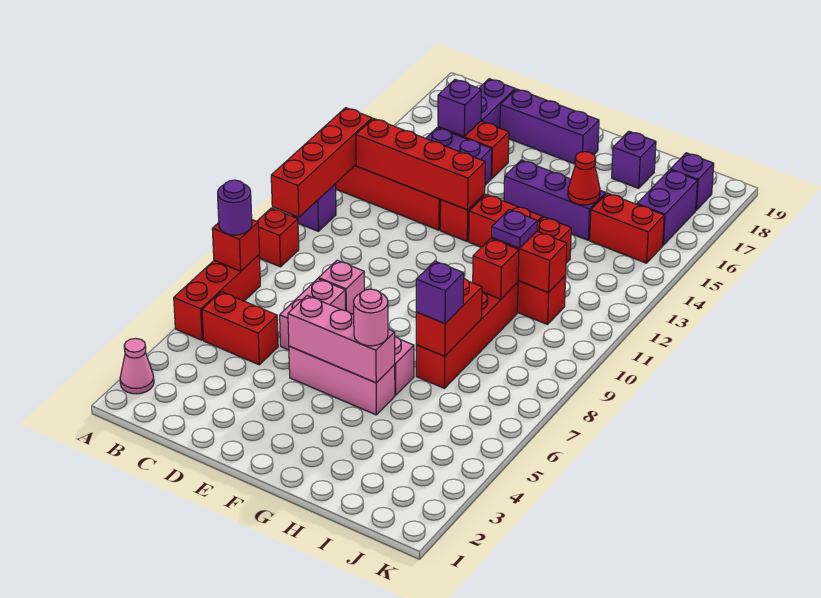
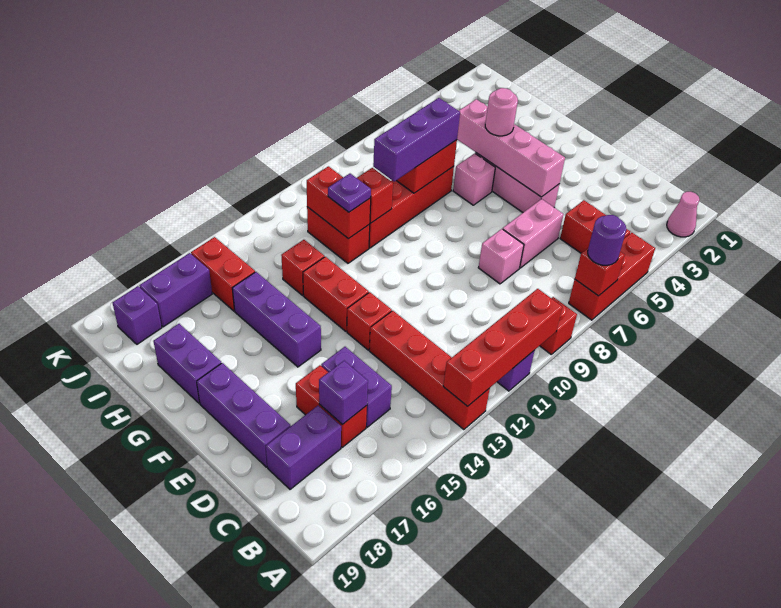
red brick B13:E13 level 2 -> none
pink brick E5:G5 level 2 -> pink brick E5:H5 level 2
purple brick H7 level 3 -> purple brick H7:H9 level 3
red cone H15 level 2 -> none
purple brick H18 level 1 -> purple brick G18:H18 level 1

